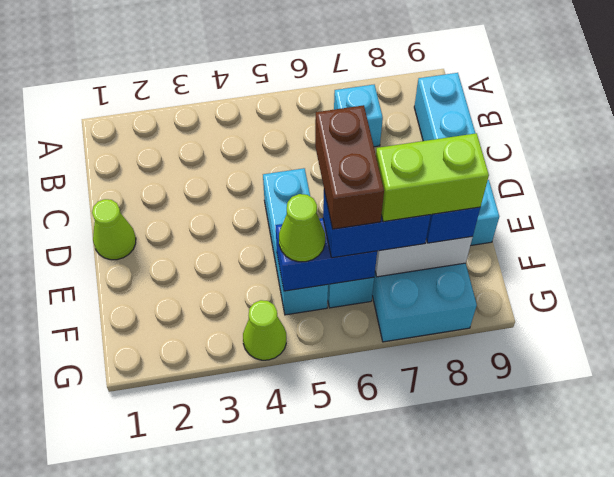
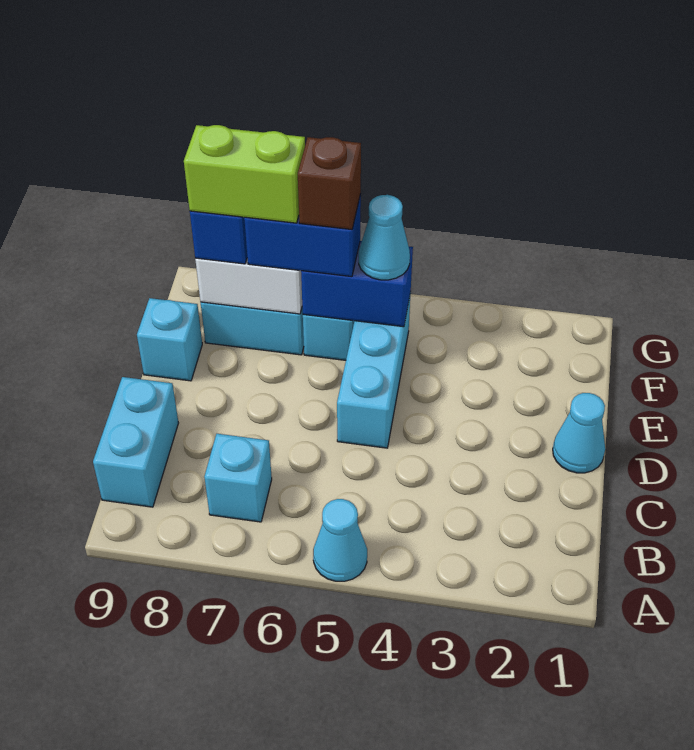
none -> cyan cone A5 level 1
lime cone D1 level 1 -> cyan cone D1 level 1
brown brick E6:F6 level 4 -> brown brick F6 level 4
lime cone F5 level 3 -> cyan cone F5 level 3
lime cone G4 level 1 -> none

